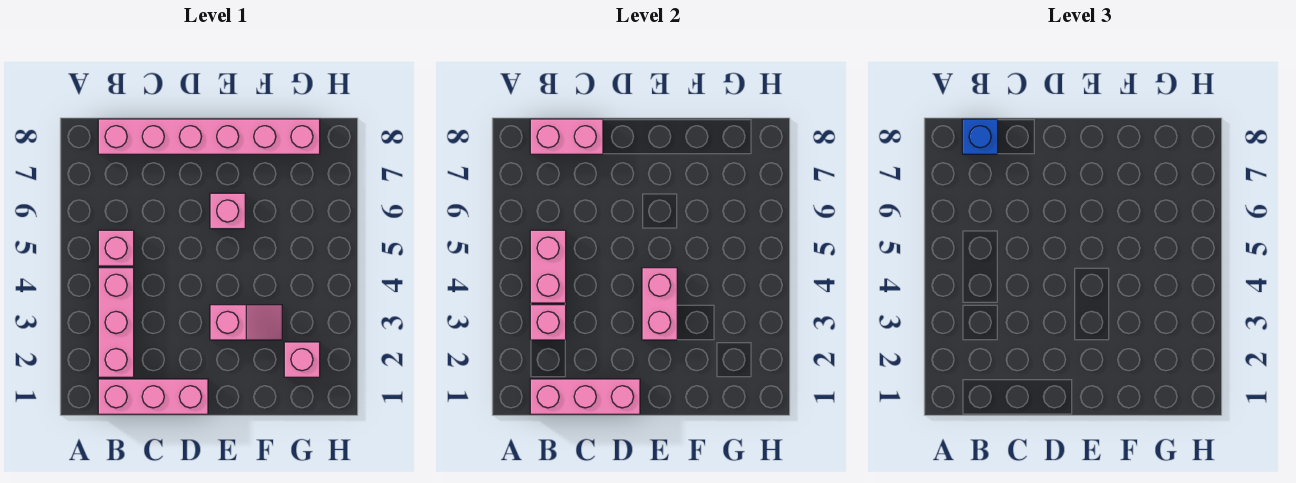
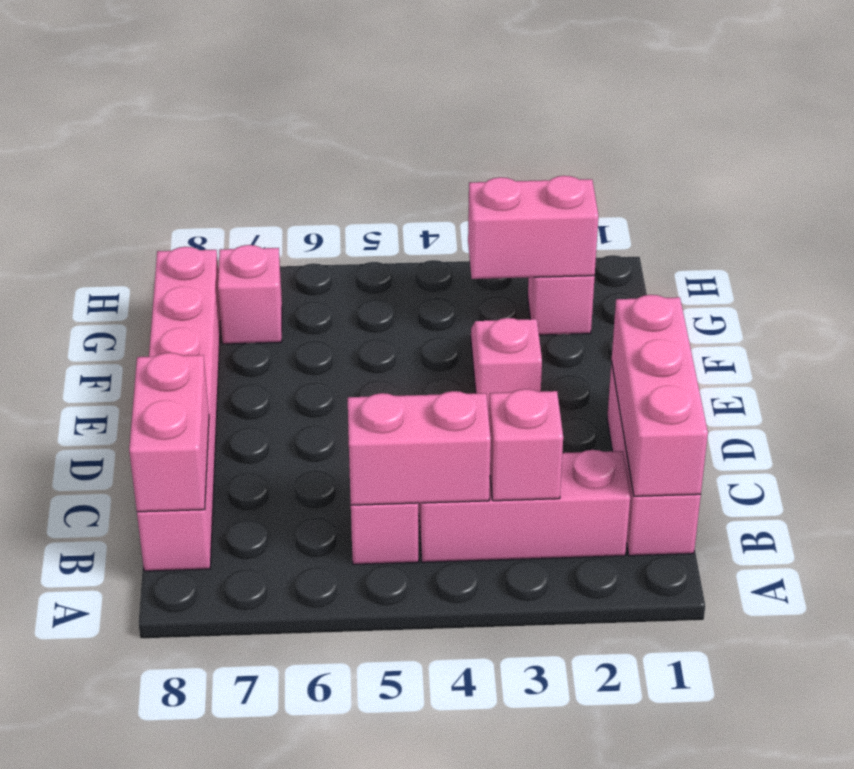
blue brick B8 level 3 -> none
pink brick E3:E4 level 2 -> pink brick G2:G3 level 2
pink brick E6 level 1 -> pink brick G7 level 1

